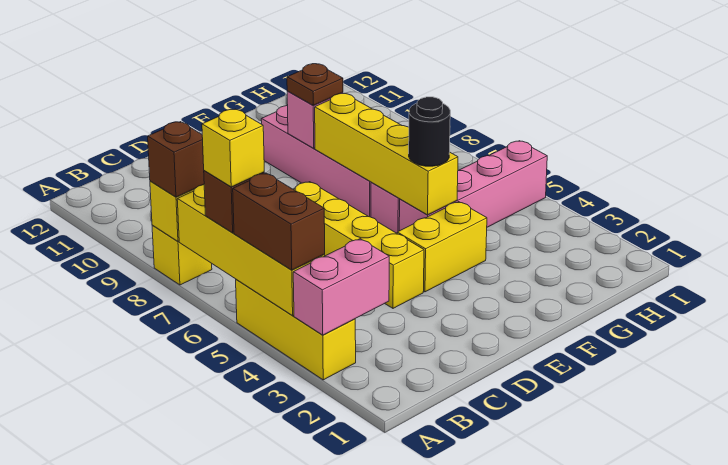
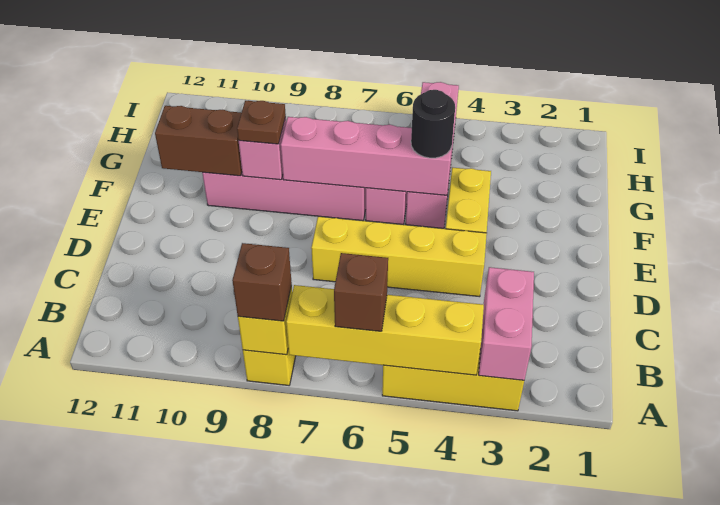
brown brick A4:A5 level 3 -> brown brick F10:F11 level 2
yellow brick A6 level 4 -> none
yellow brick F5:F8 level 2 -> pink brick F5:F8 level 2

